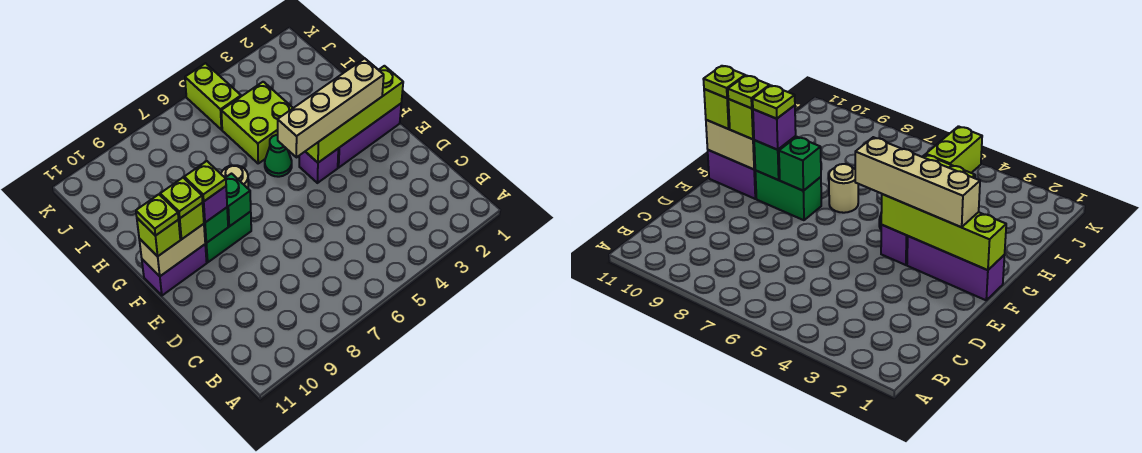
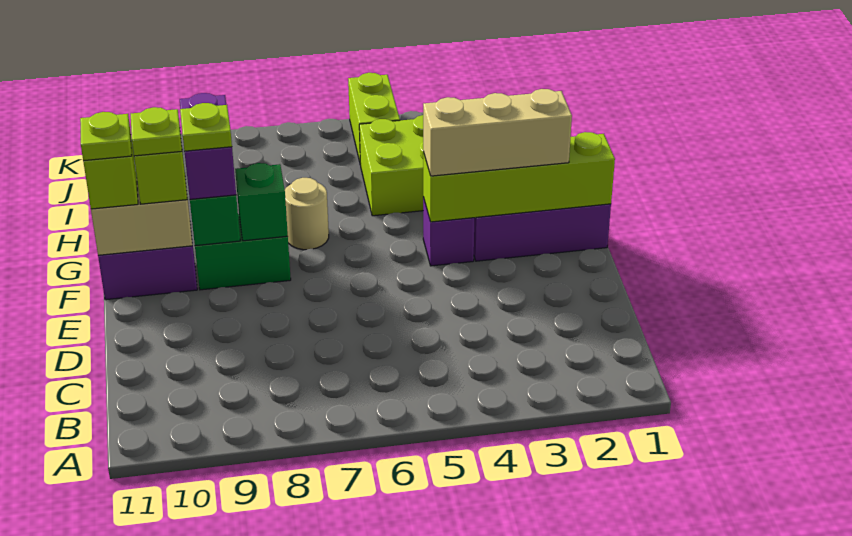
tan brick F2:F5 level 3 -> tan brick F2:F4 level 3
purple brick F9 level 3 -> purple brick F9:G9 level 3
green cone G5 level 1 -> none

